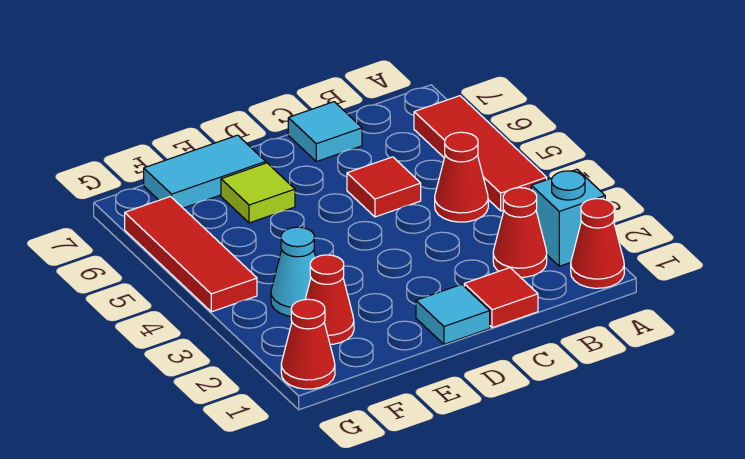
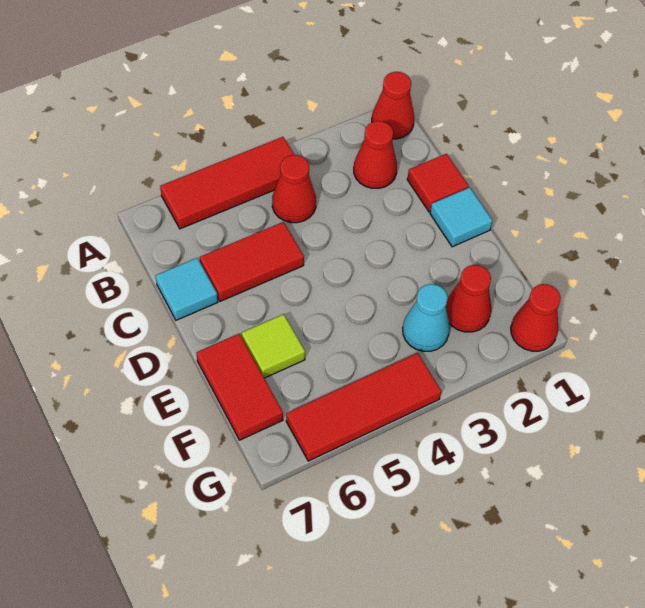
cyan brick A2 level 1 -> none
red tile C5 level 1 -> red tile C5:C6 level 1
cyan tile E7:F7 level 1 -> red tile E7:F7 level 1

